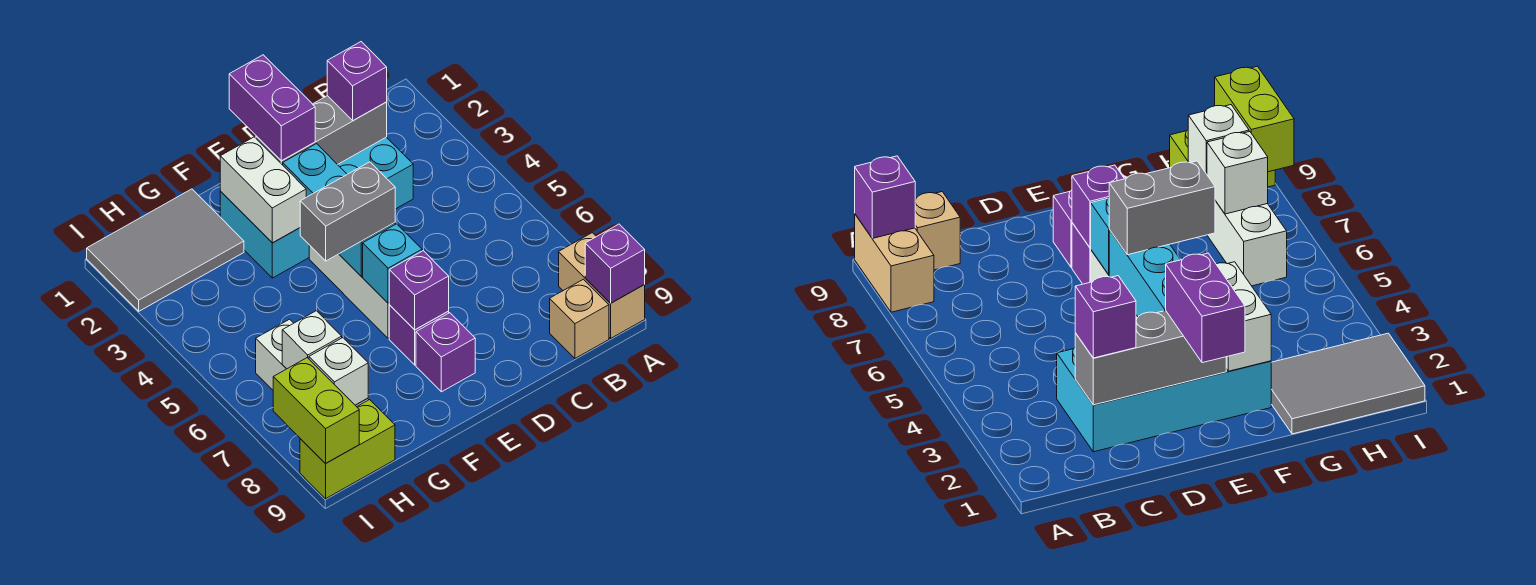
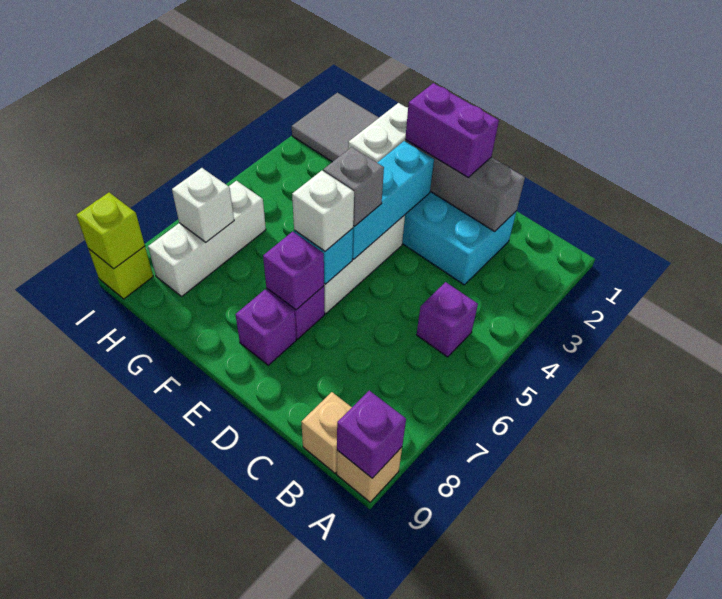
tan brick A8:A9 level 1 -> tan brick A9 level 1
purple brick C2 level 3 -> purple brick B5 level 1
purple brick E1:E2 level 3 -> purple brick D2:E2 level 3
grey brick E5:F5 level 3 -> grey brick E5 level 3
white brick H8 level 2 -> white brick E6 level 3
lime brick H9:I9 level 1 -> lime brick I9 level 1
lime brick I8:I9 level 2 -> lime brick I9 level 2

